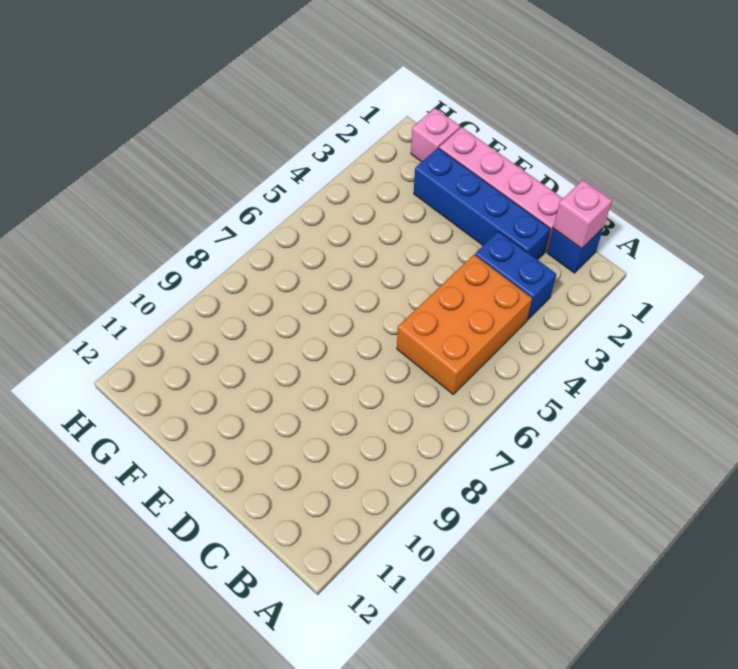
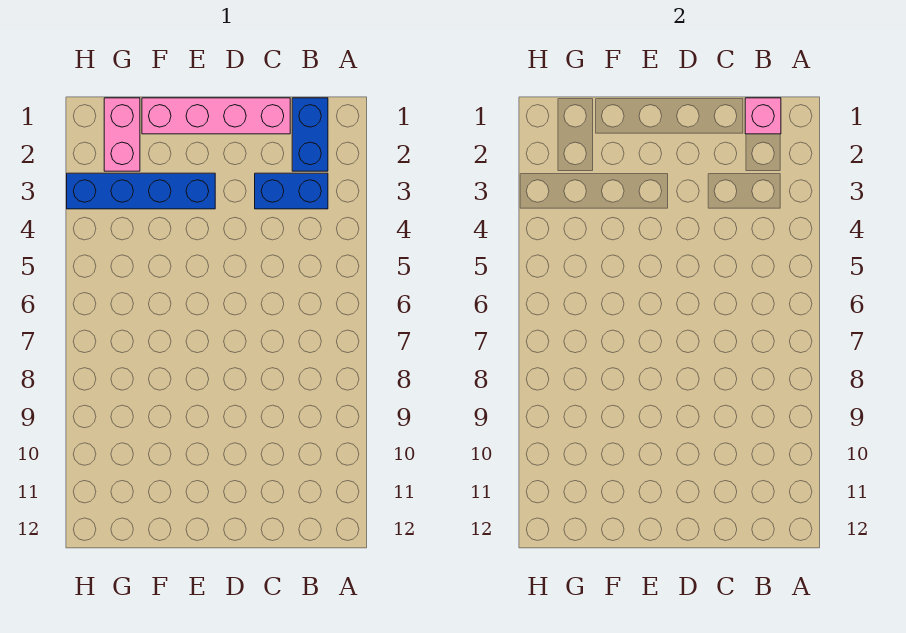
blue brick B1 level 1 -> blue brick B1:B2 level 1
orange brick B4:C6 level 1 -> none
blue brick C2:F2 level 1 -> blue brick E3:H3 level 1
pink brick G1 level 1 -> pink brick G1:G2 level 1

